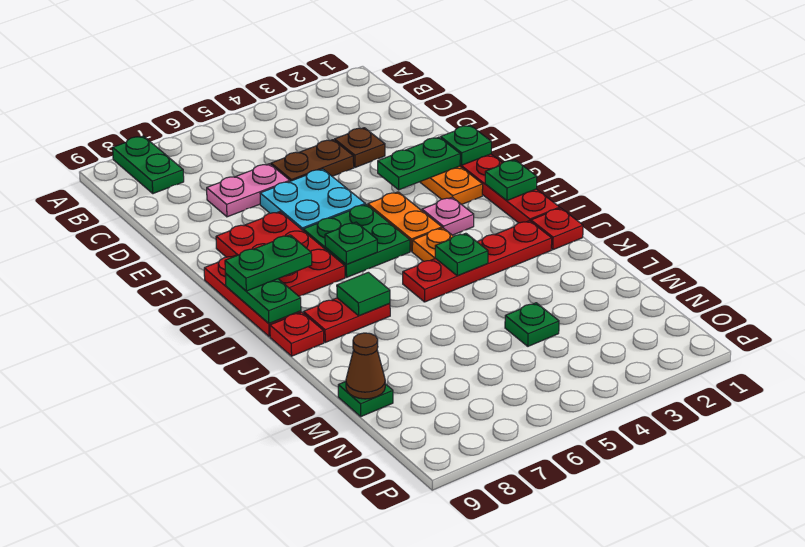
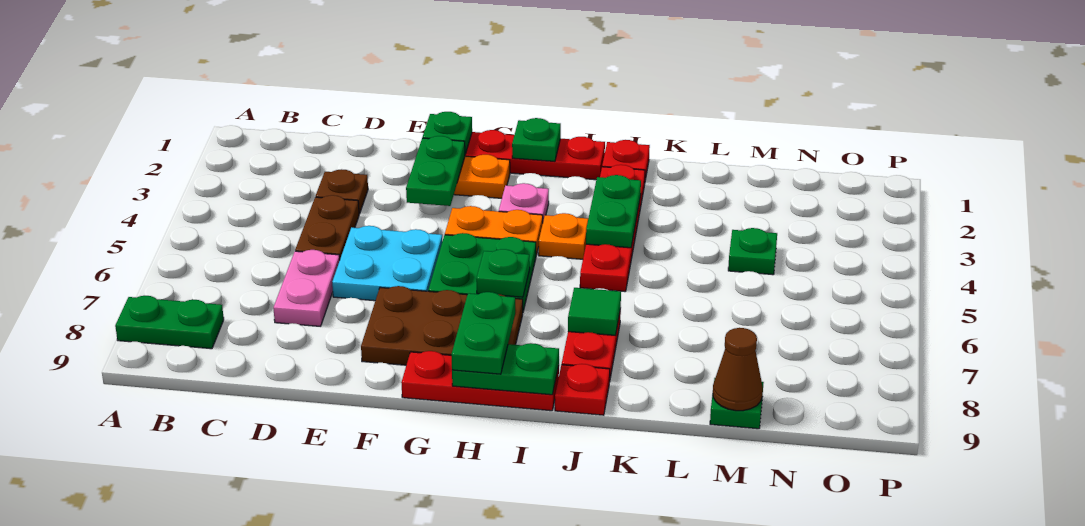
red plate F7:H8 level 1 -> brown plate F7:H8 level 1
green plate J4 level 2 -> green plate J3:J4 level 2

